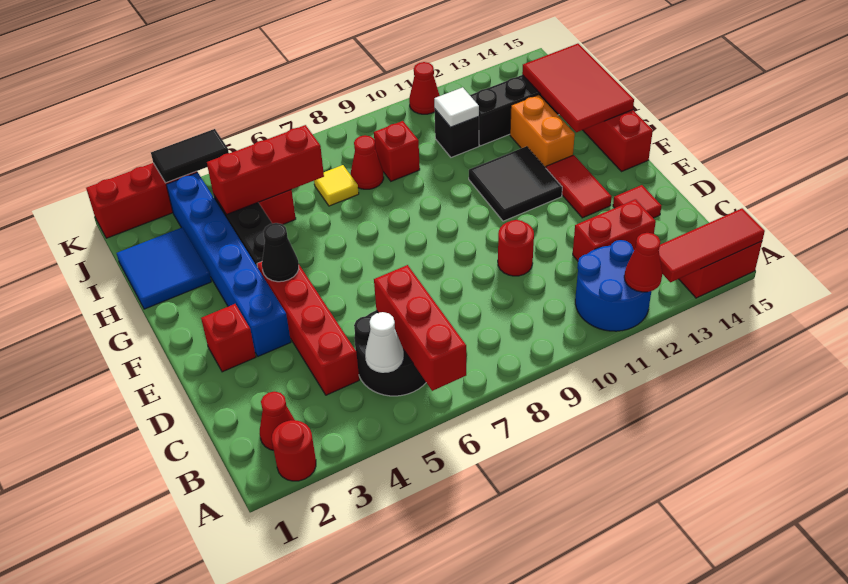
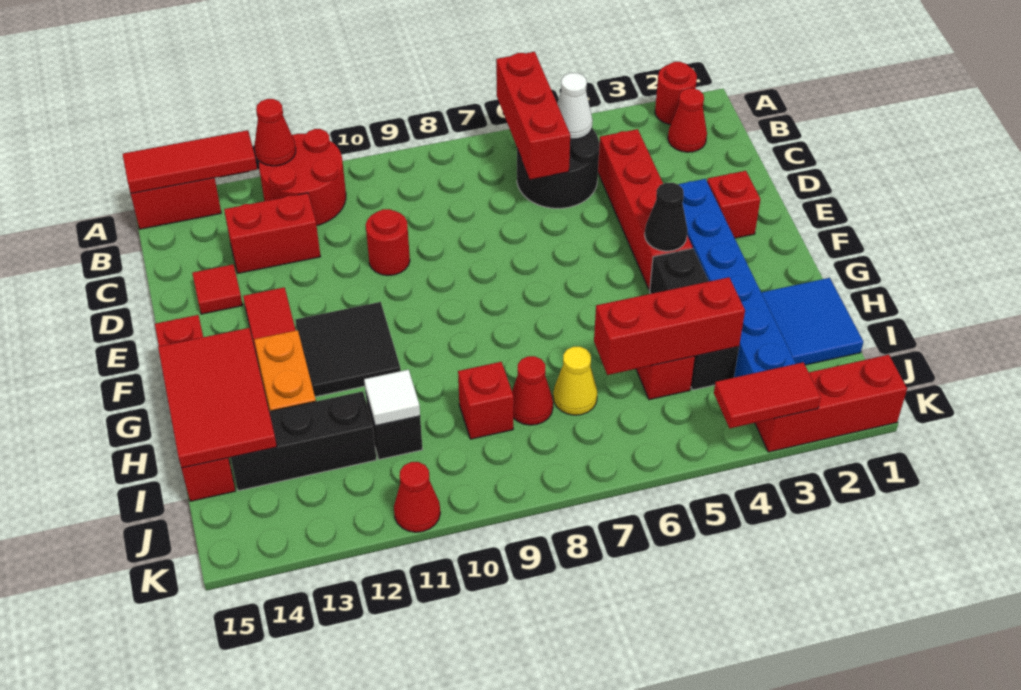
blue round brick A11:B12 level 1 -> red round brick A11:B12 level 1
yellow tile I7 level 1 -> yellow cone I7 level 1
black tile K3:K4 level 2 -> red tile K3:K4 level 2

